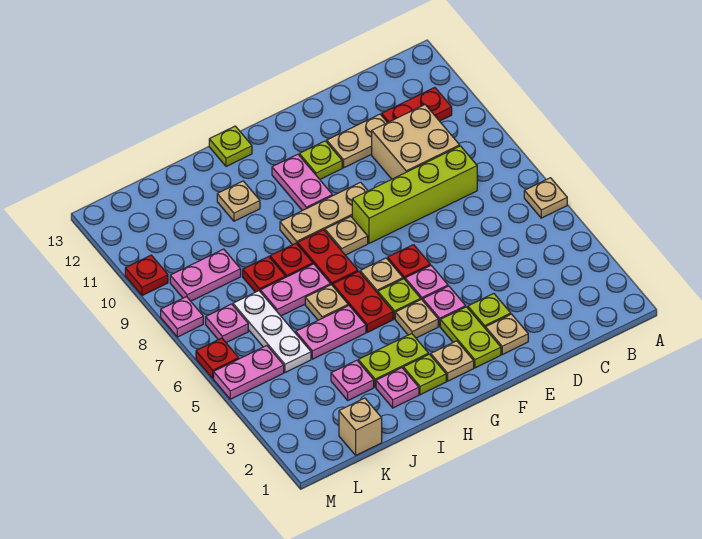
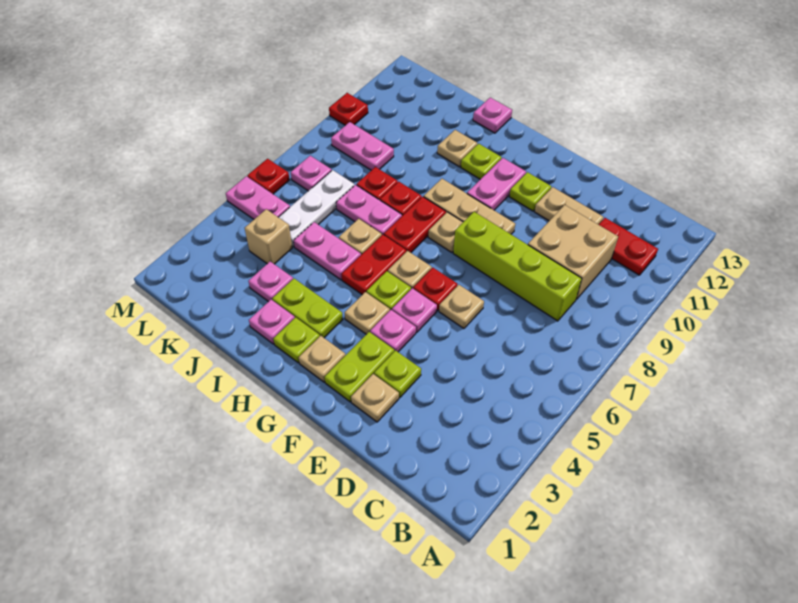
tan plate A6 level 1 -> tan plate E6 level 1
lime plate H13 level 1 -> lime plate H11 level 1
tan brick K1 level 1 -> tan brick K4 level 1
pink plate M8 level 1 -> pink plate I13 level 1

